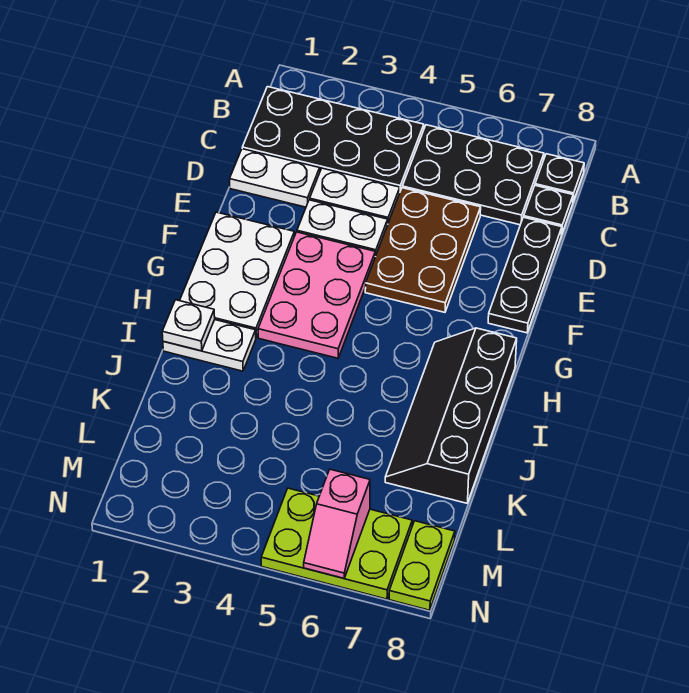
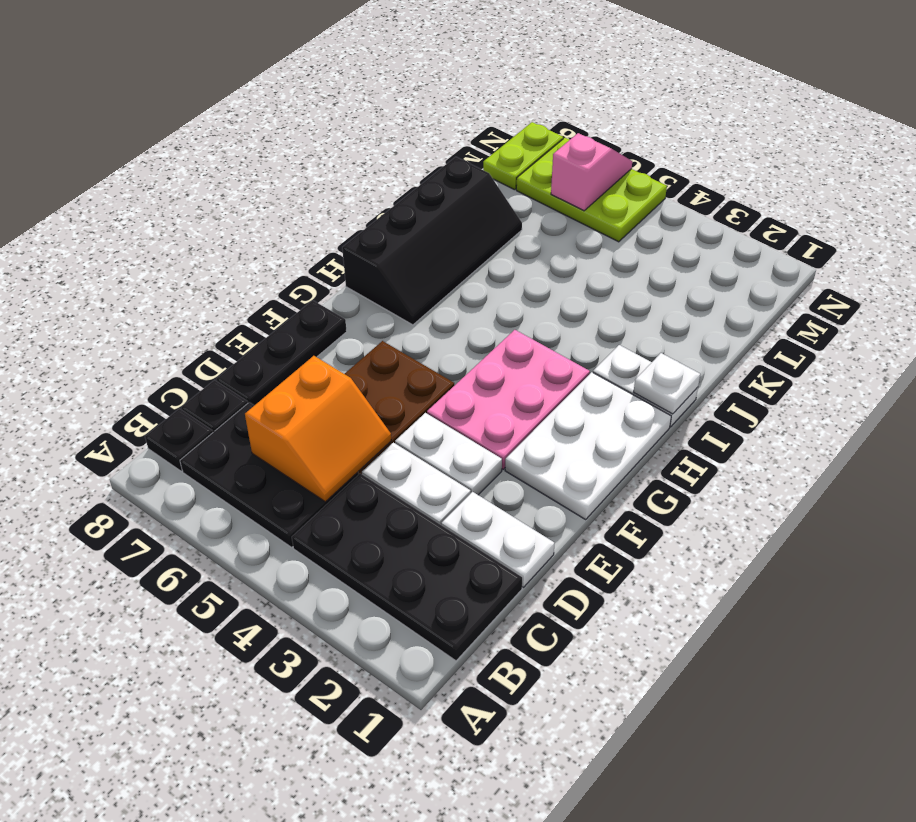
none -> orange slope C5:D6 level 2 top 6

